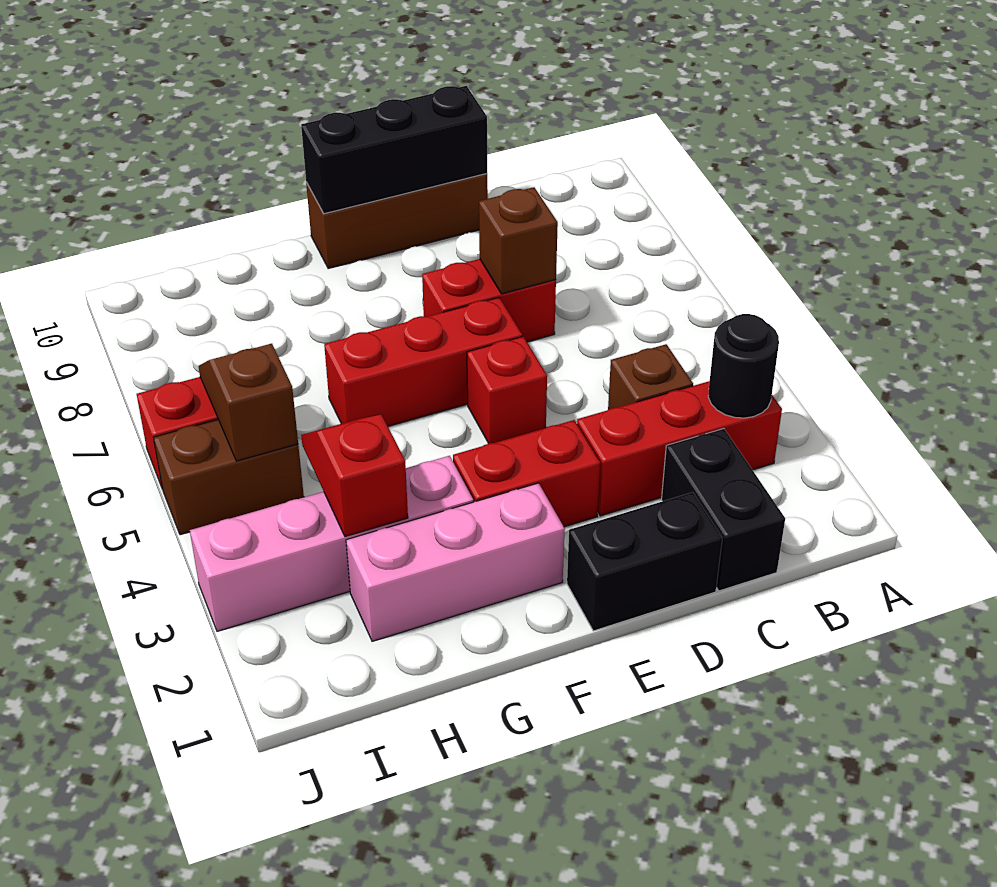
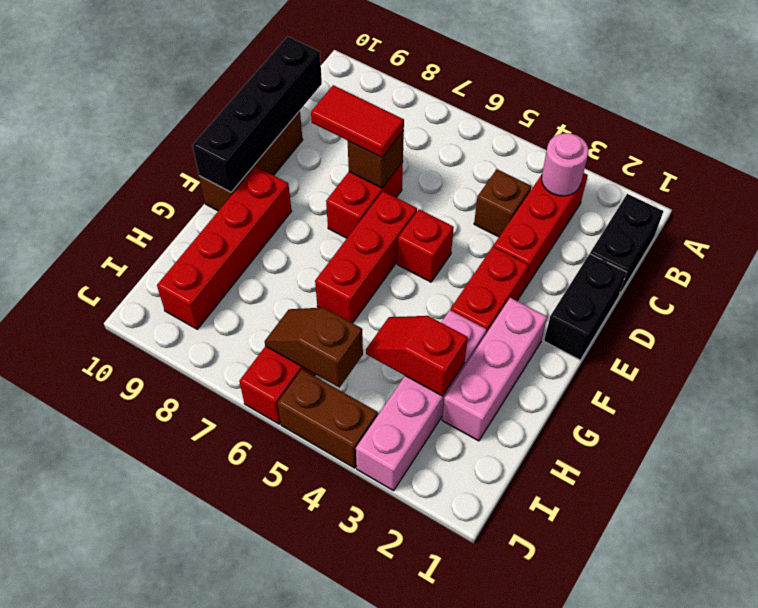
black round brick B3 level 2 -> pink round brick B3 level 2
black brick C1:C2 level 1 -> black brick B1:C1 level 1
none -> red tile D7:D8 level 3
black brick D10:F10 level 2 -> black brick C10:F10 level 2
none -> red brick F9:I9 level 1
brown brick I5:J5 level 1 -> brown brick J4:J5 level 1

